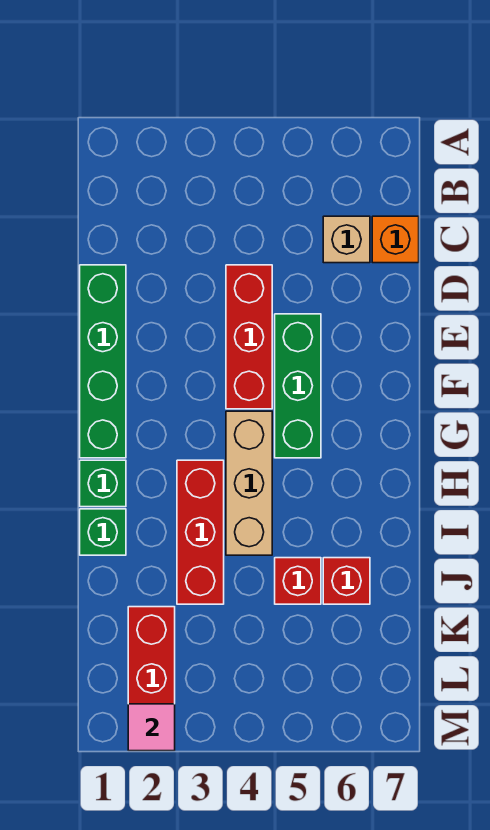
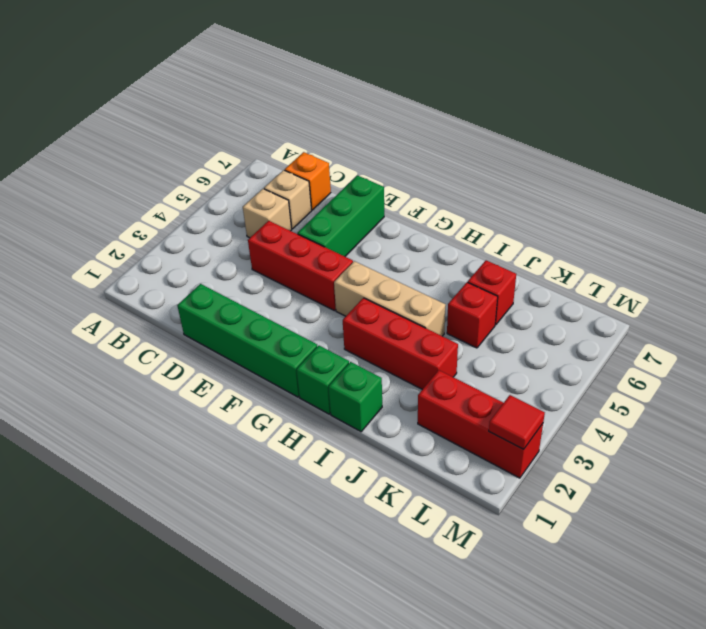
none -> tan brick C5 level 1
green brick E5:G5 level 1 -> green brick E5:E7 level 1
pink tile M2 level 2 -> red tile M2 level 2

